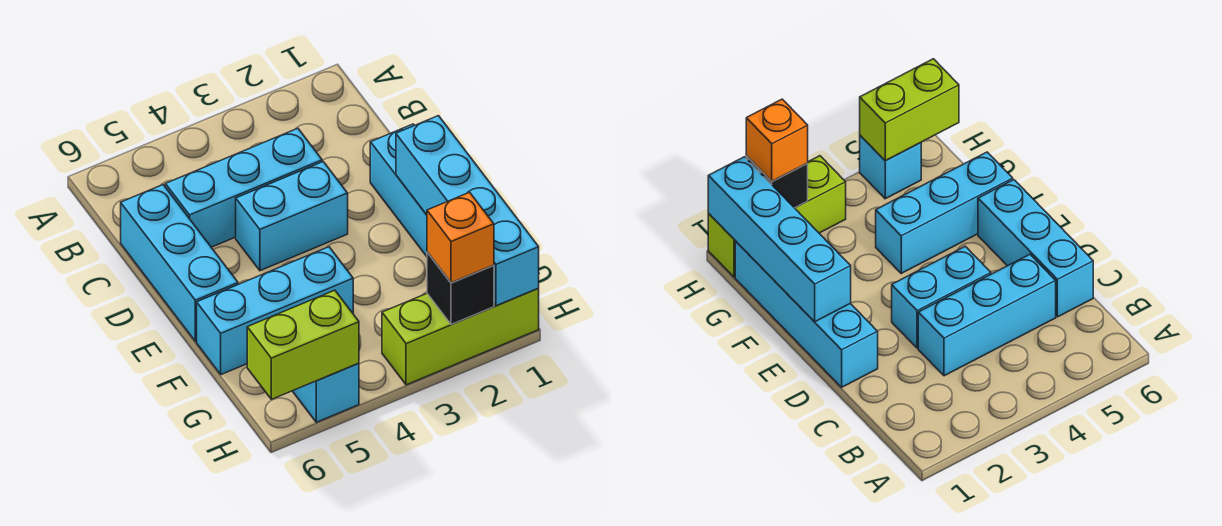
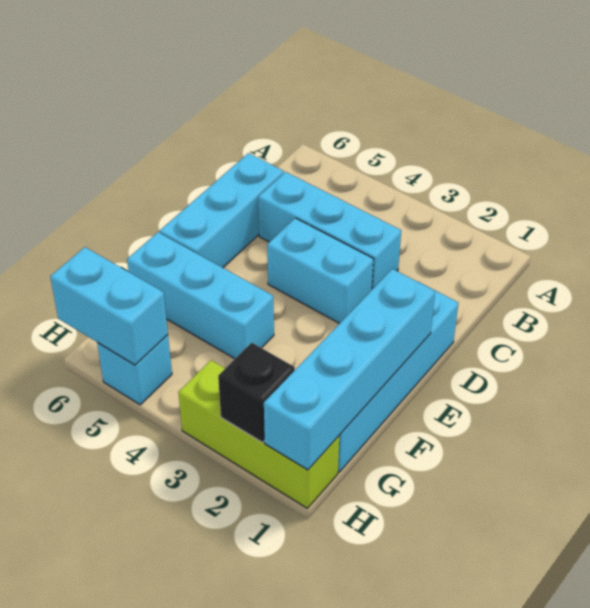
orange brick H2 level 3 -> none
lime brick H5:H6 level 2 -> cyan brick H5:H6 level 2

